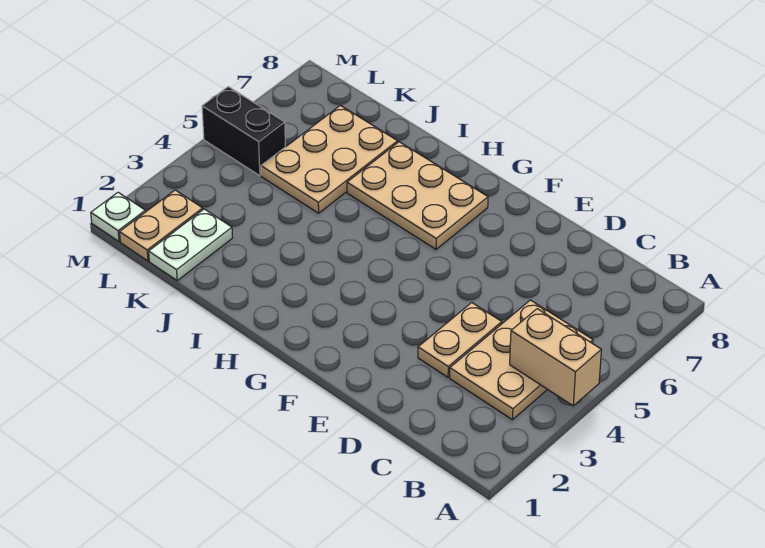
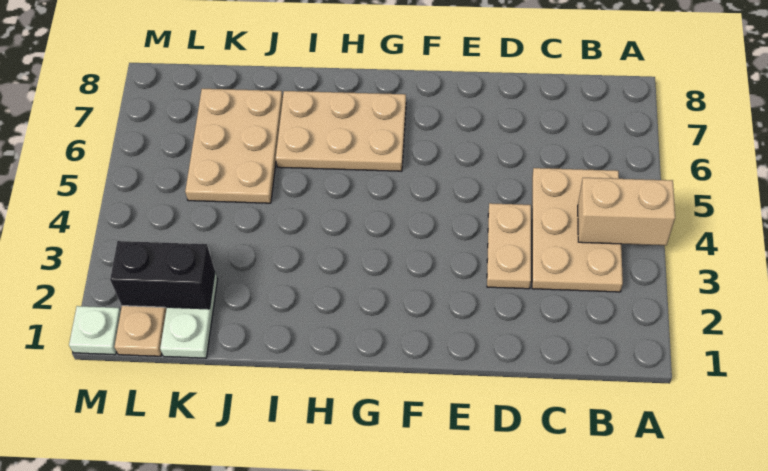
black brick L5:M5 level 1 -> black brick K2:L2 level 2

